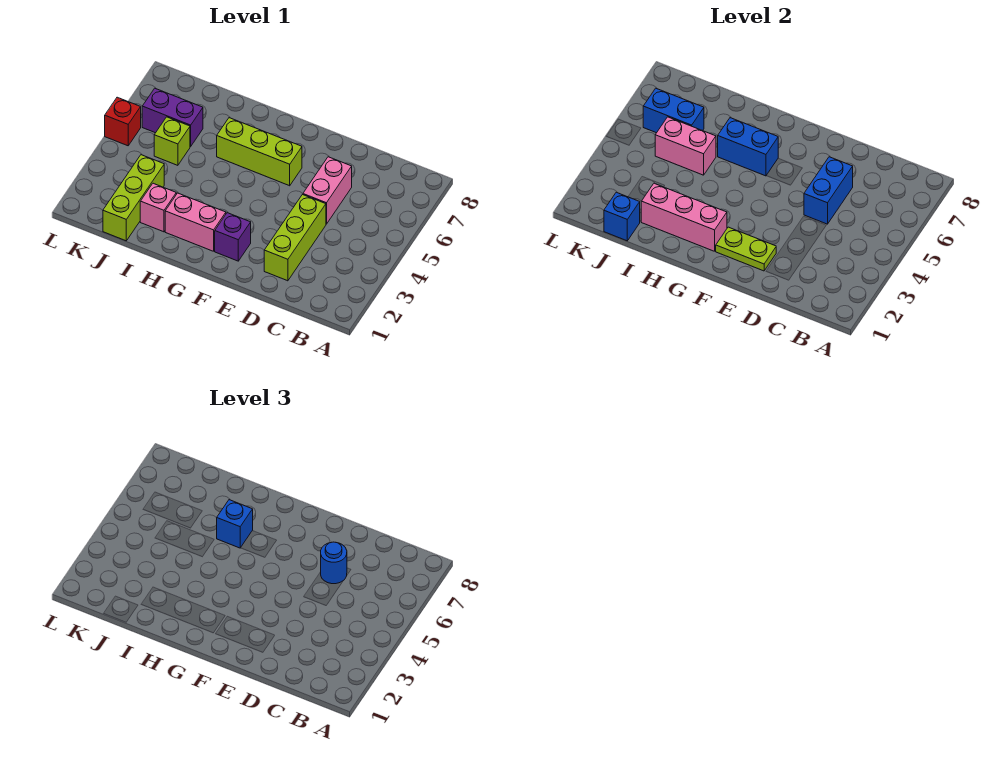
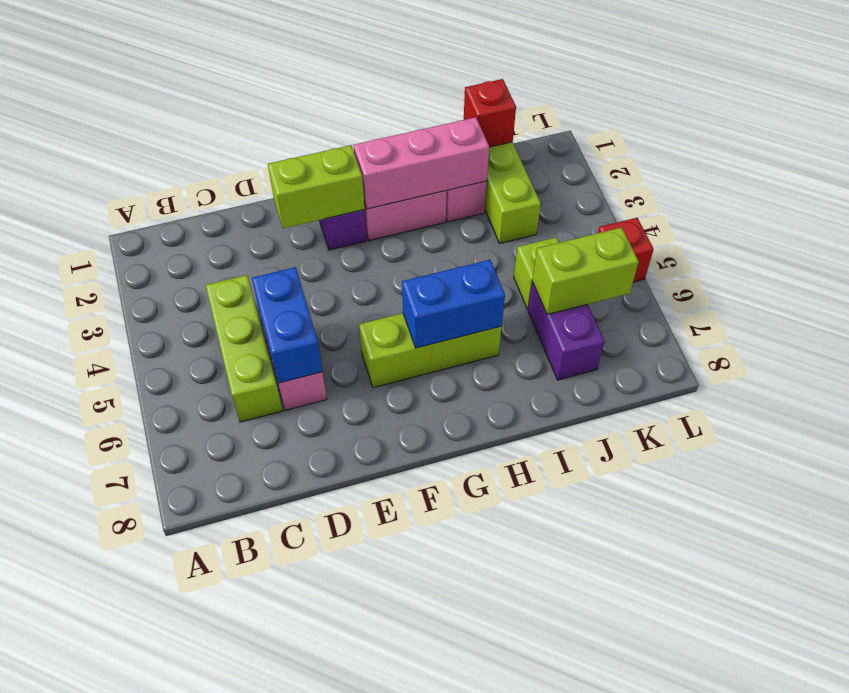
lime brick D2:D4 level 1 -> lime brick C4:C6 level 1
blue round brick D6 level 3 -> none
lime plate E2:F2 level 2 -> lime brick E2:F2 level 2
blue brick H6 level 3 -> none
pink brick I5:J5 level 2 -> none
blue brick J1 level 2 -> red brick J1 level 2
purple brick J6:K6 level 1 -> purple brick J6:J7 level 1
blue brick J6:K6 level 2 -> lime brick J6:K6 level 2

